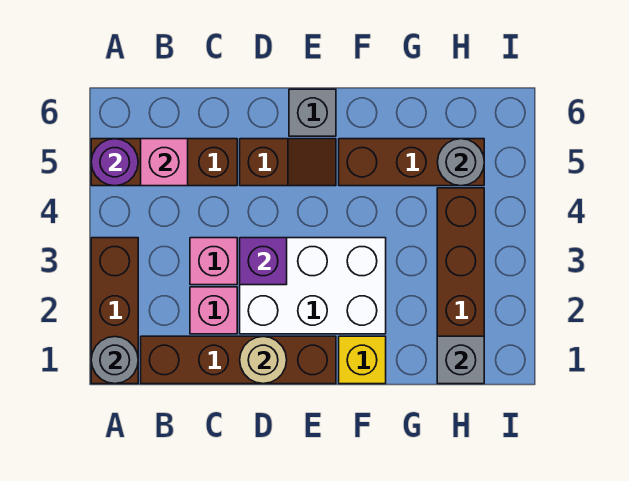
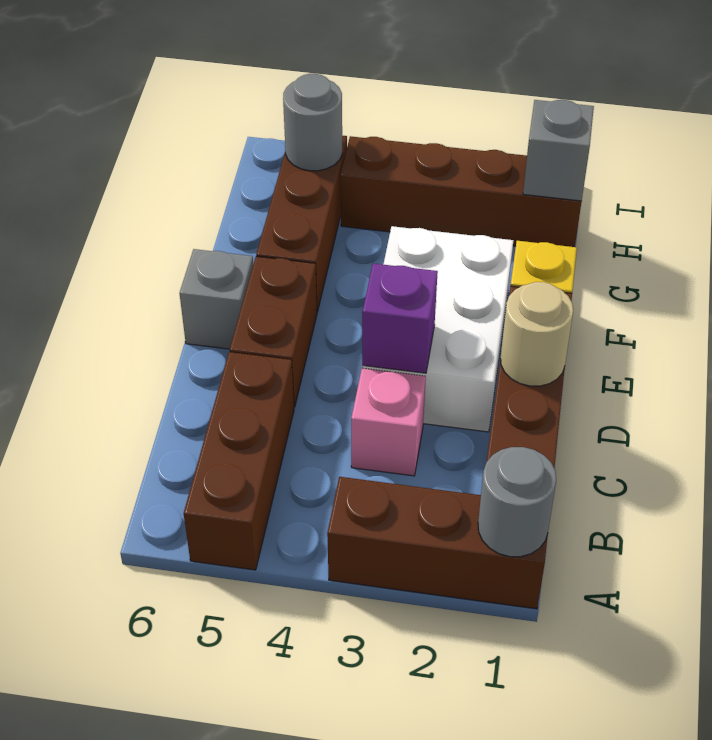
purple round brick A5 level 2 -> none
pink brick B5 level 2 -> none
pink brick C2 level 1 -> none
brown slope D5:E5 level 1 top D -> brown brick D5:E5 level 1

